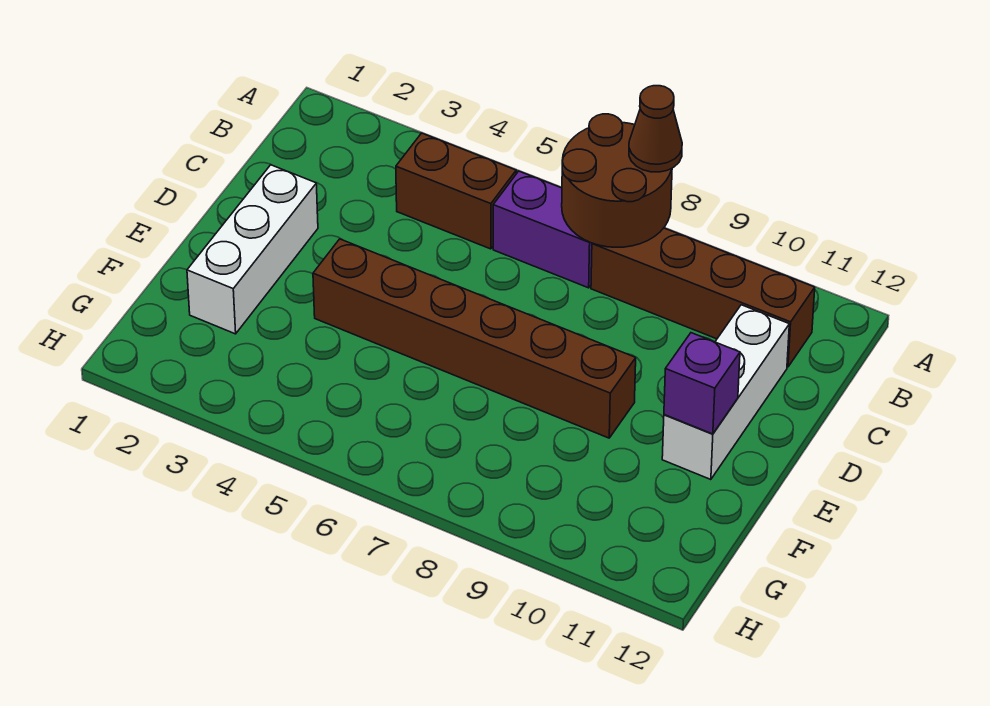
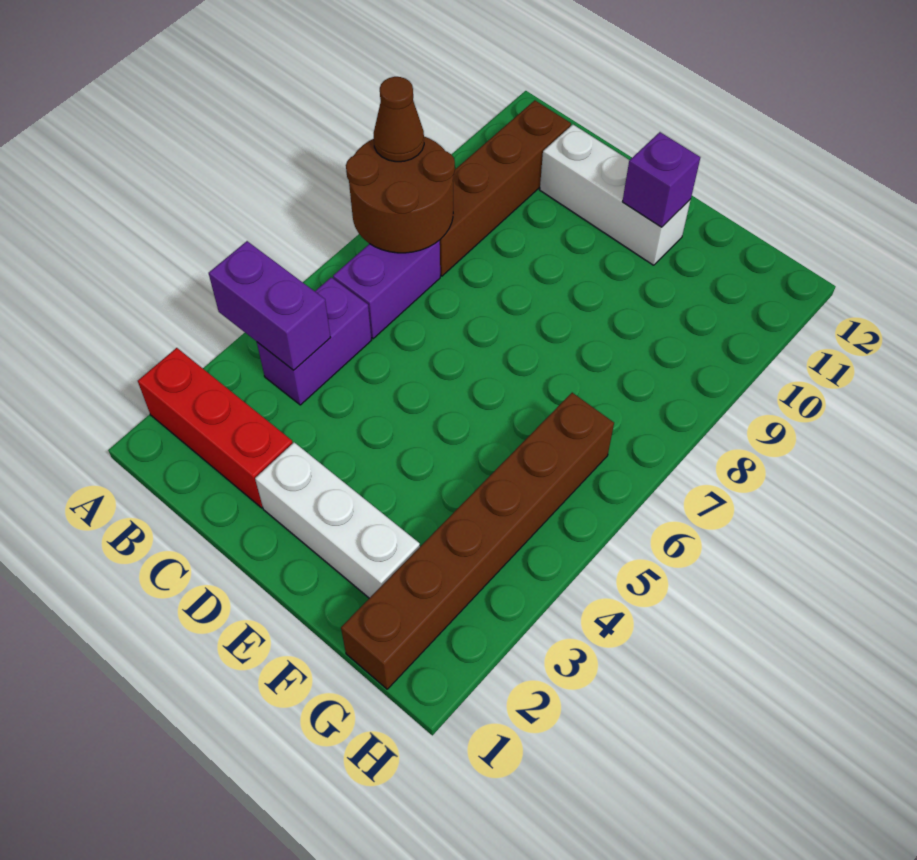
none -> red brick A2:C2 level 1
none -> purple brick A4:B4 level 2
brown brick B4:B5 level 1 -> purple brick B4:B5 level 1
brown brick E4:E9 level 1 -> brown brick G1:G6 level 1

